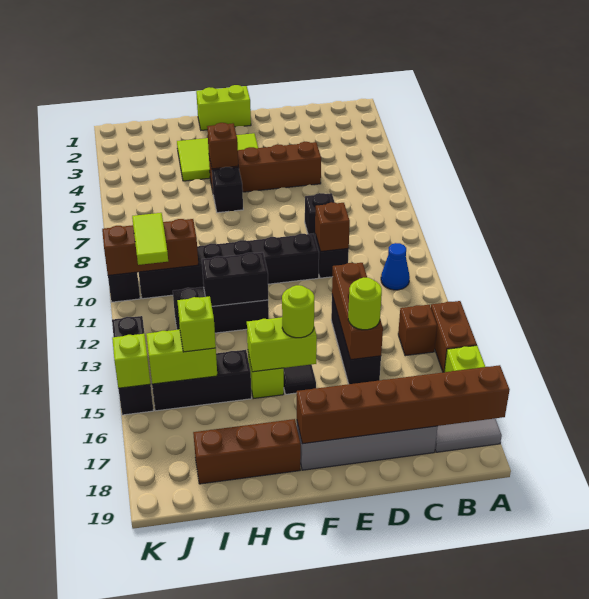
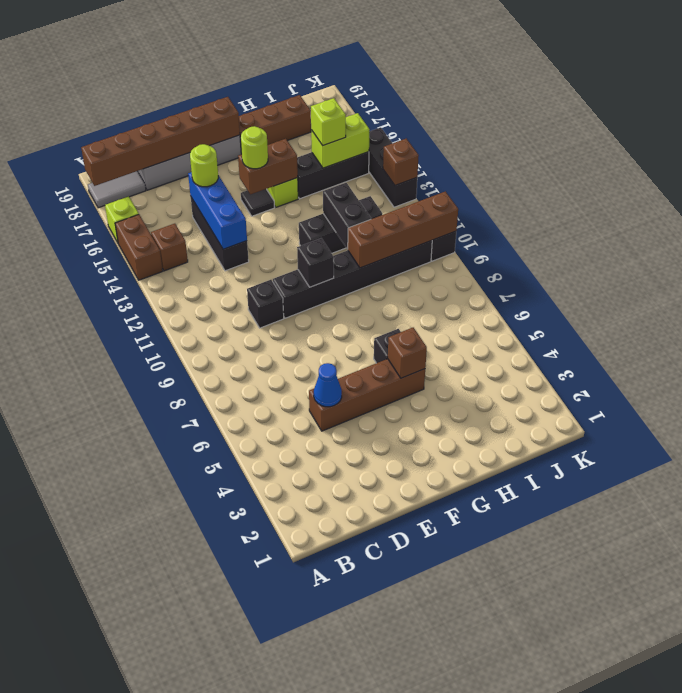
blue cone B11 level 1 -> blue cone D5 level 2
black brick D8 level 1 -> black brick F10 level 2
brown brick D10 level 2 -> brown brick K13 level 2
brown brick D13:D15 level 2 -> blue brick D13:D15 level 2
lime brick F1:G1 level 1 -> none
lime tile F3:H4 level 1 -> none
lime brick F15:G15 level 2 -> brown brick F15:G15 level 2
black brick G12:H12 level 2 -> black brick H11:H12 level 2
brown brick I10:K10 level 2 -> brown brick H10:K10 level 2
lime tile J10:J11 level 3 -> none
lime brick K15 level 2 -> none

